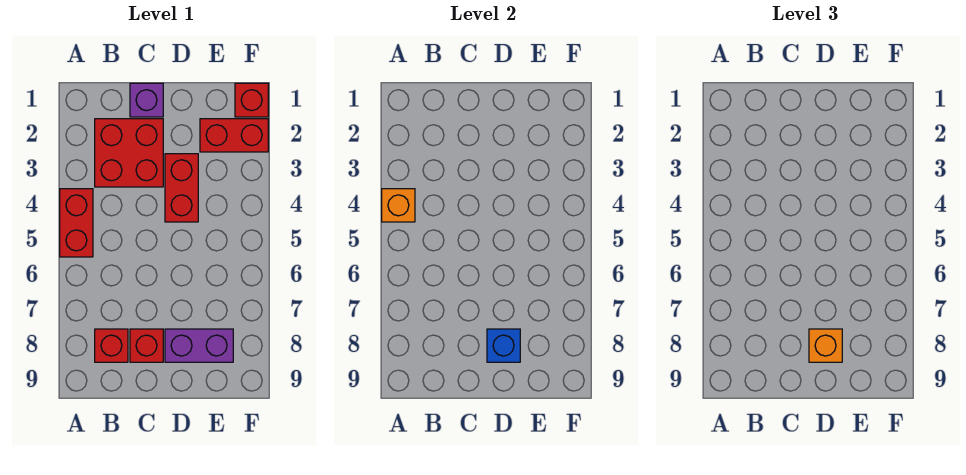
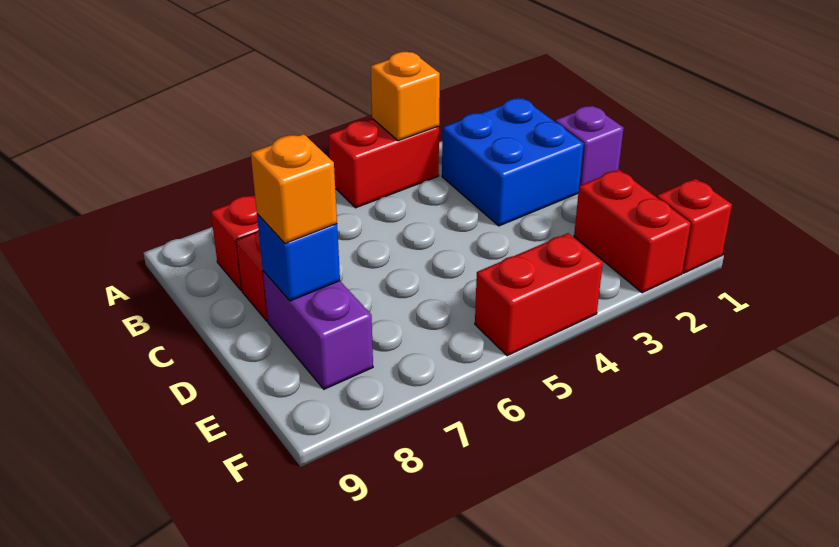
red brick B2:C3 level 1 -> blue brick B2:C3 level 1
red brick D3:D4 level 1 -> red brick F4:F5 level 1

